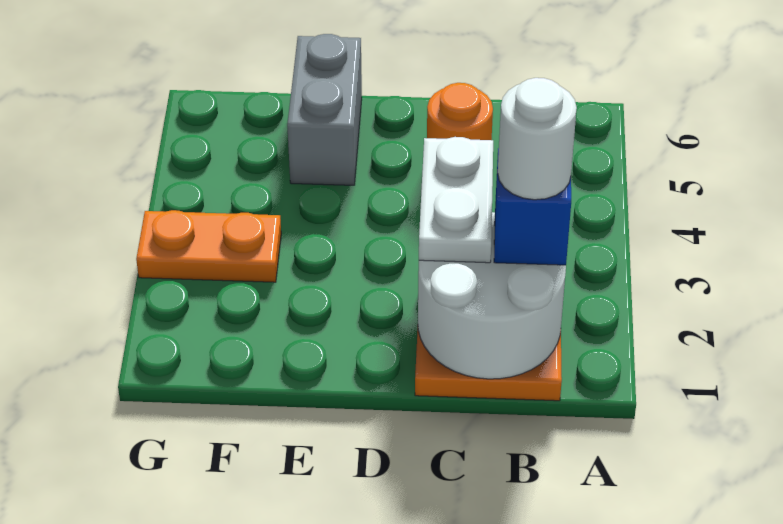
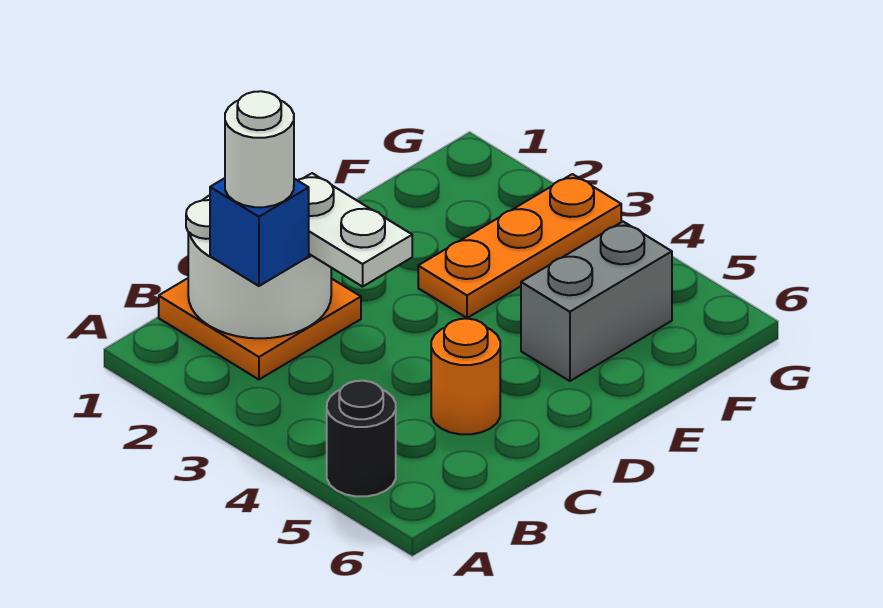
none -> black round brick A5 level 1
grey brick E5:E6 level 1 -> grey brick E5:F5 level 1
orange plate F3:G3 level 1 -> orange plate E3:G3 level 1

